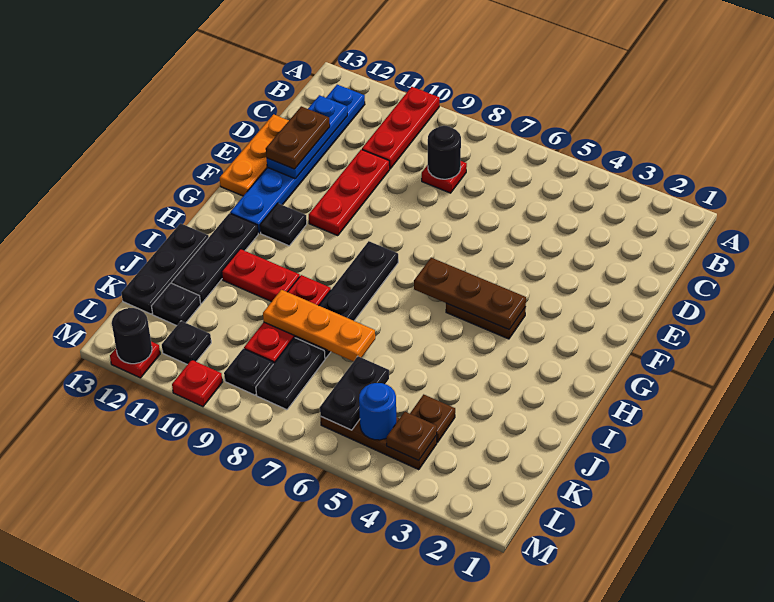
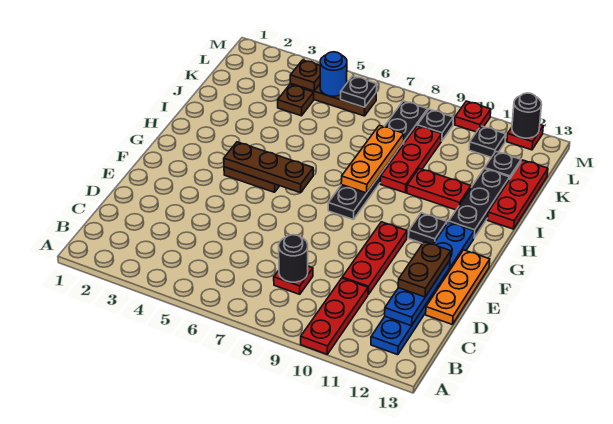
black plate I13:K13 level 1 -> red plate I13:K13 level 1
orange plate J7:J9 level 2 -> orange plate H8:J8 level 2
black plate K6:L6 level 2 -> black plate L6 level 2

